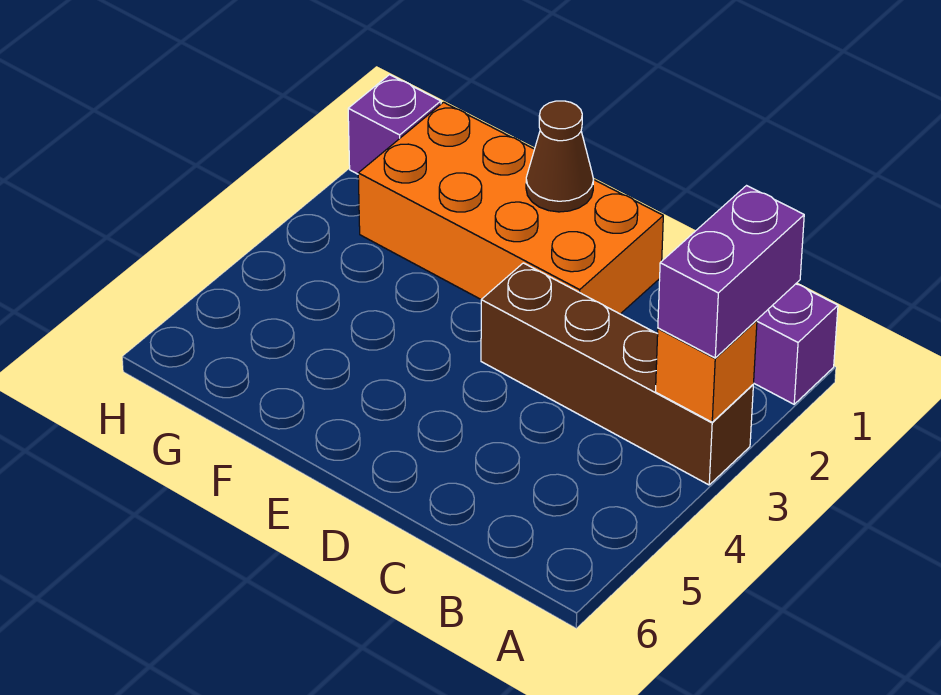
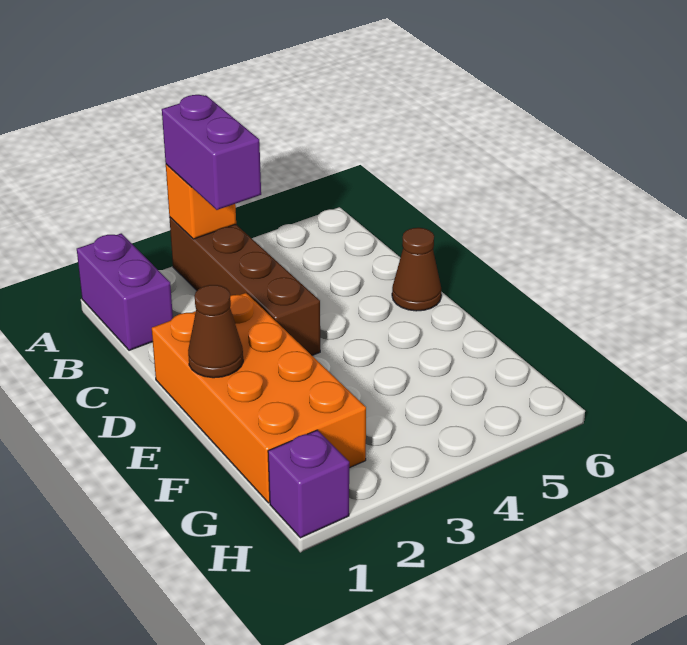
purple brick A2:A3 level 3 -> purple brick A3:B3 level 3
none -> brown cone D6 level 1

